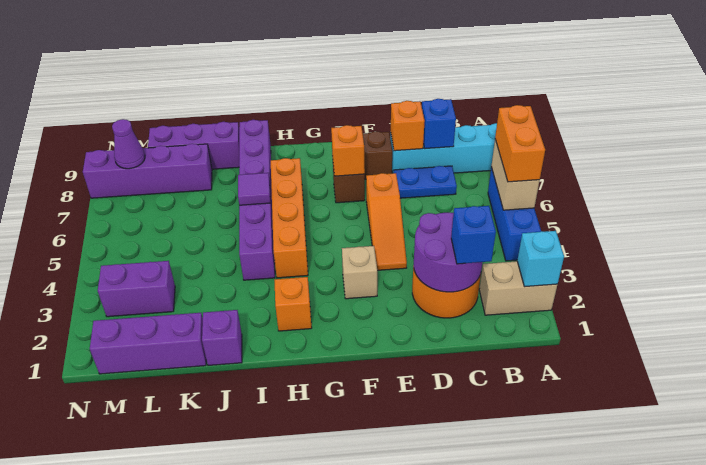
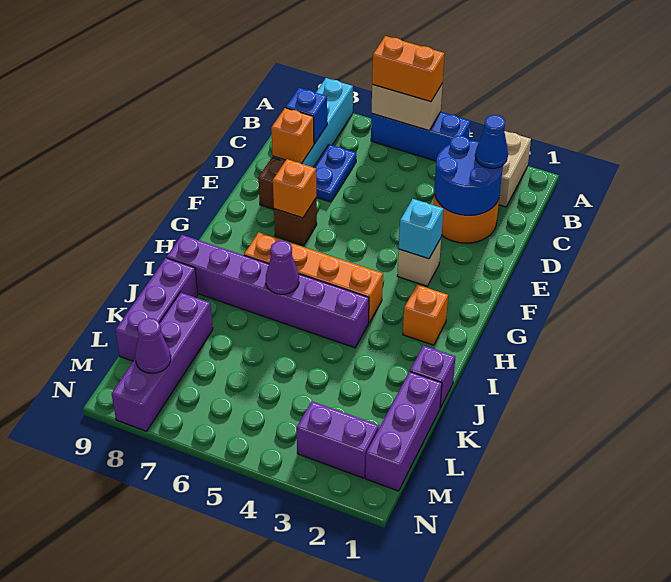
cyan brick A2 level 2 -> cyan brick F3 level 2
purple round brick C2:D3 level 2 -> blue round brick C2:D3 level 2
blue brick C2 level 3 -> blue cone C2 level 3
orange slope E4:E6 level 1 top 6 -> none
purple tile I6 level 2 -> purple cone I6 level 2
purple brick L3:M3 level 1 -> purple brick M2:M3 level 1

